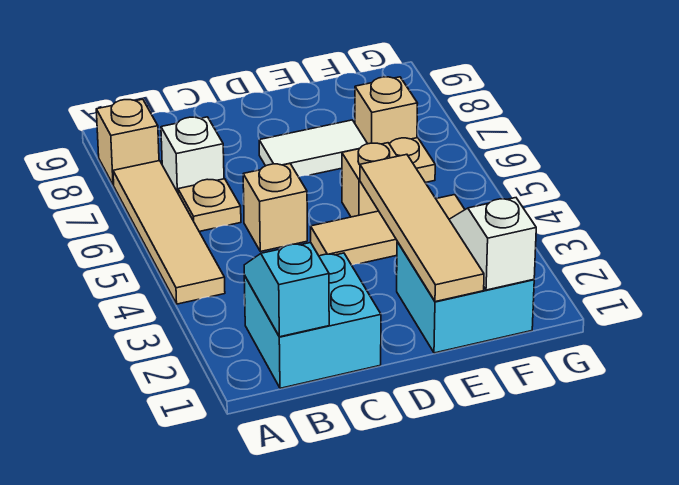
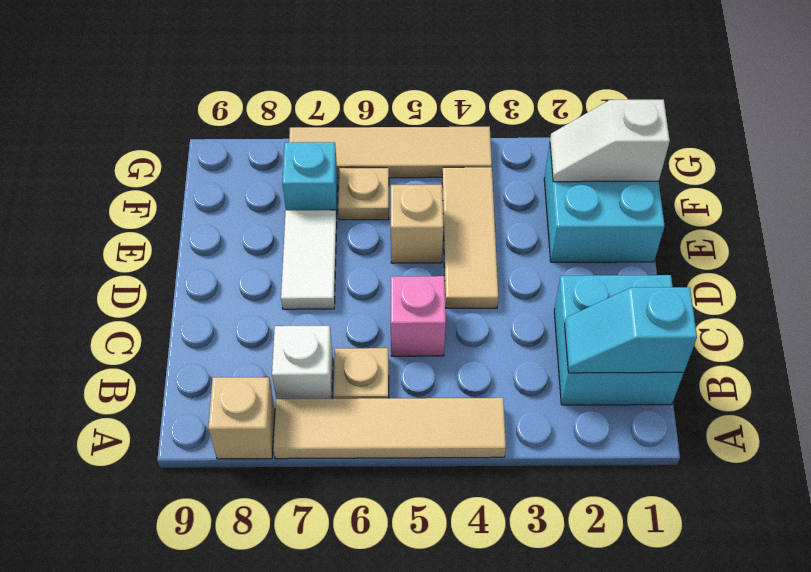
tan brick C5 level 1 -> pink brick C5 level 1
tan tile E1:E4 level 2 -> tan tile G4:G7 level 1
tan brick F7 level 1 -> cyan brick F7 level 1

